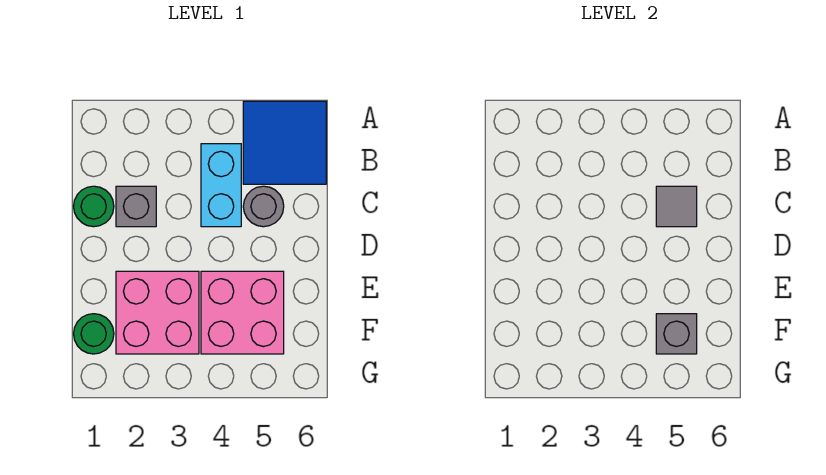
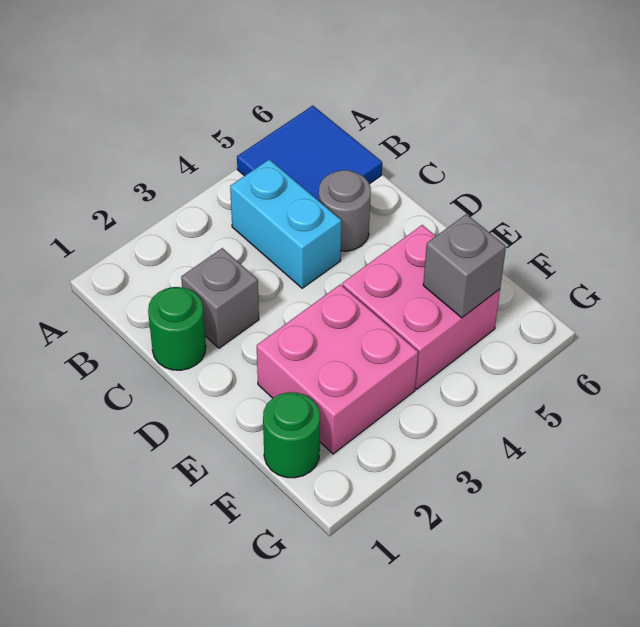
grey tile C5 level 2 -> none

